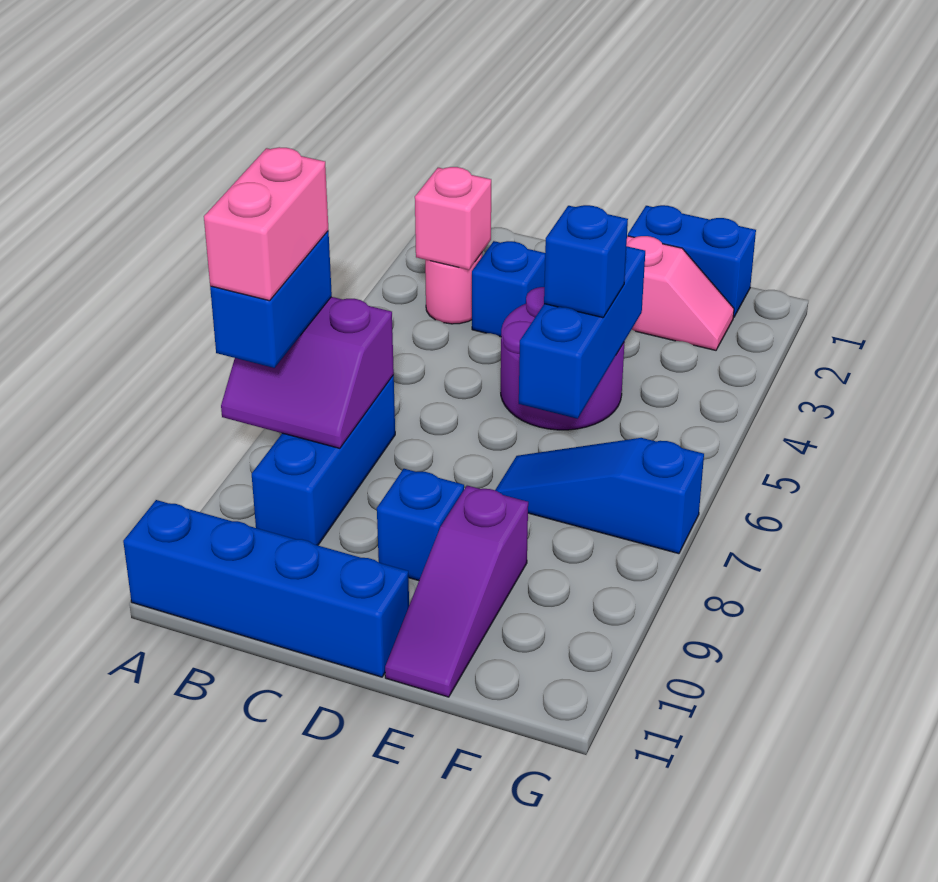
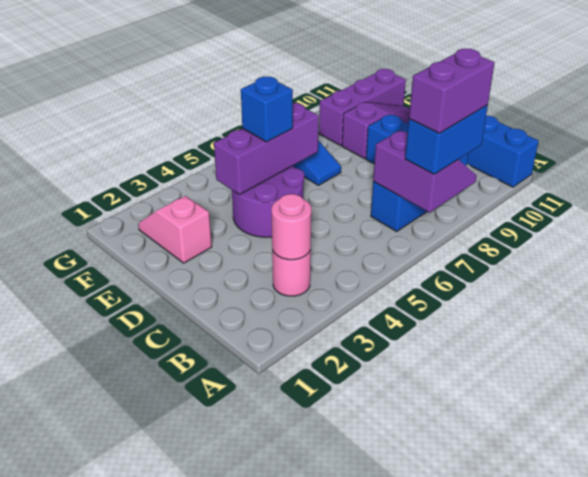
pink brick A7:A8 level 4 -> purple brick A7:A8 level 4
pink brick B3 level 2 -> pink round brick B3 level 2
blue brick C3 level 1 -> none
blue brick E1:F1 level 1 -> none
blue brick E4:E6 level 2 -> purple brick E4:E6 level 2
none -> purple brick F9:F11 level 1

